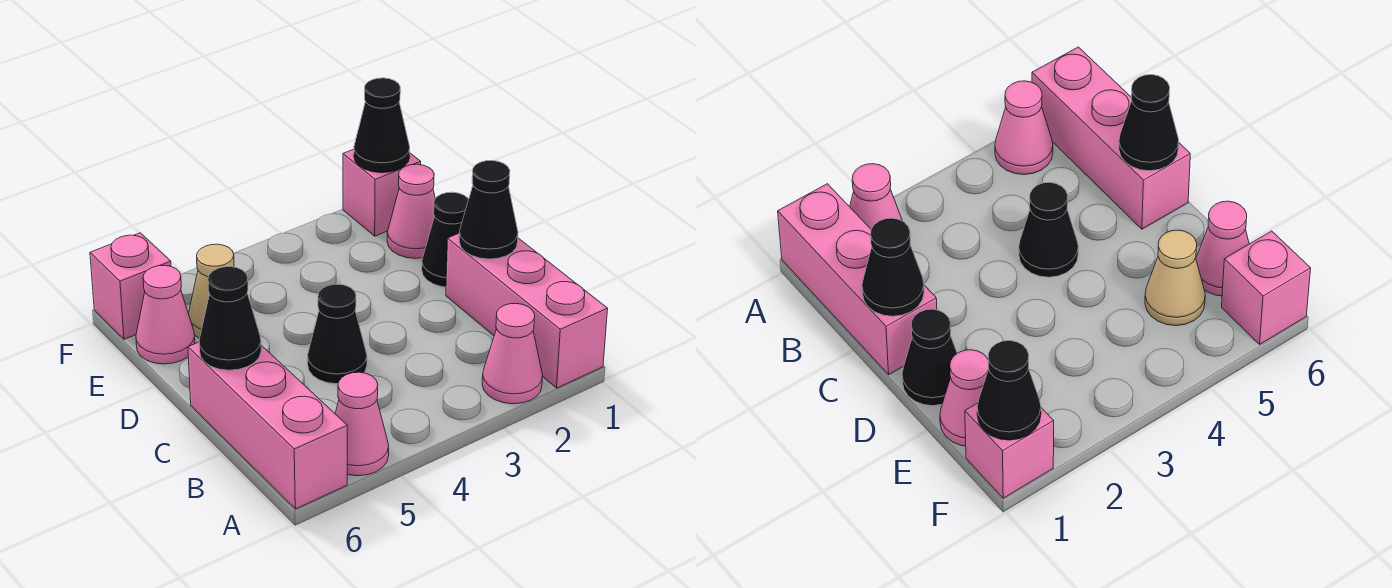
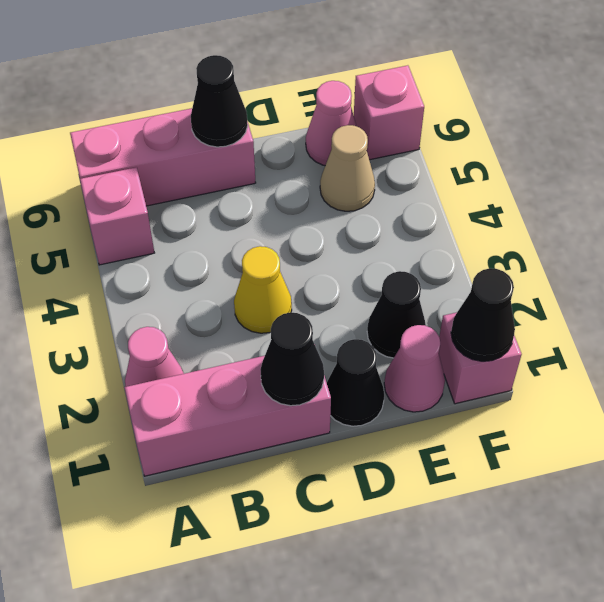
pink cone A5 level 1 -> pink brick A5 level 1
none -> yellow cone C3 level 1
black cone C4 level 1 -> black cone E2 level 1

